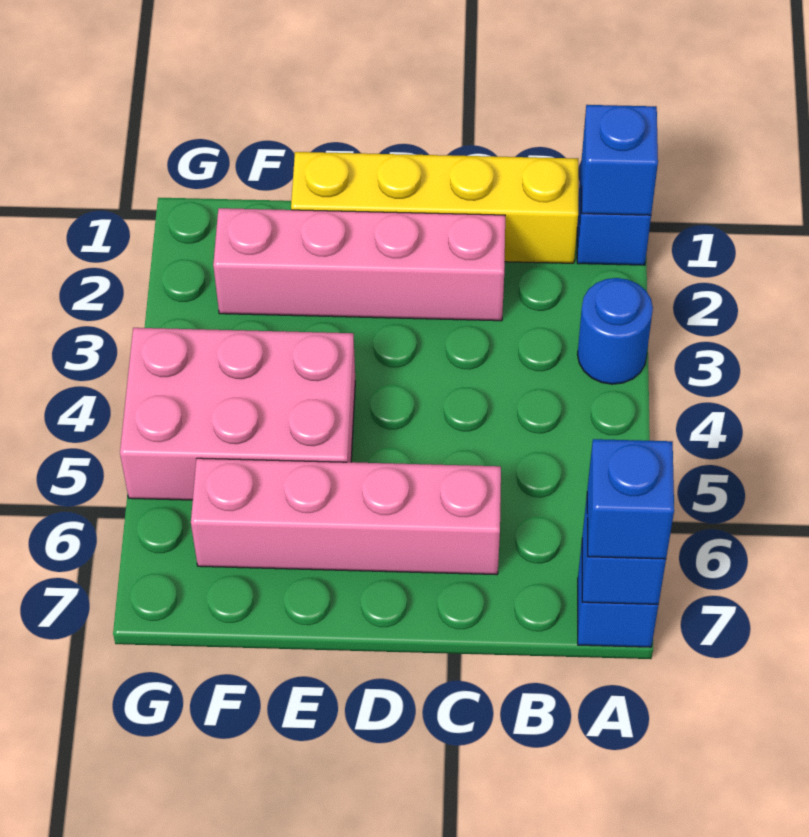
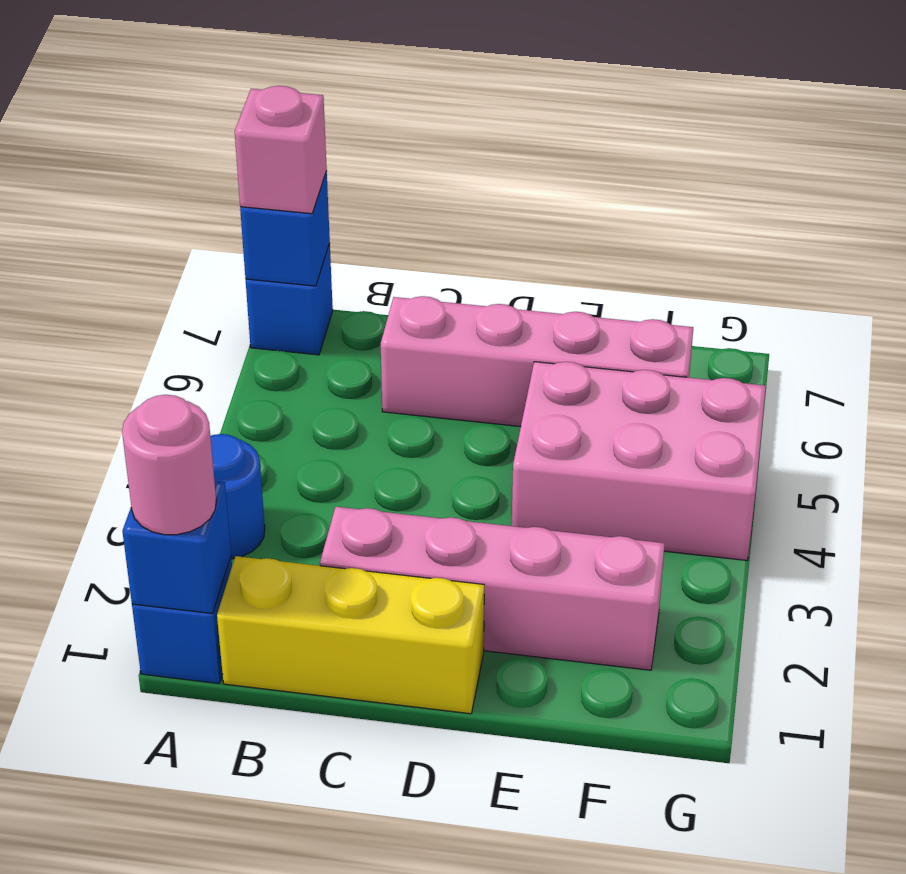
none -> pink round brick A1 level 3
blue brick A7 level 3 -> pink brick A7 level 3
yellow brick B1:E1 level 1 -> yellow brick B1:D1 level 1

